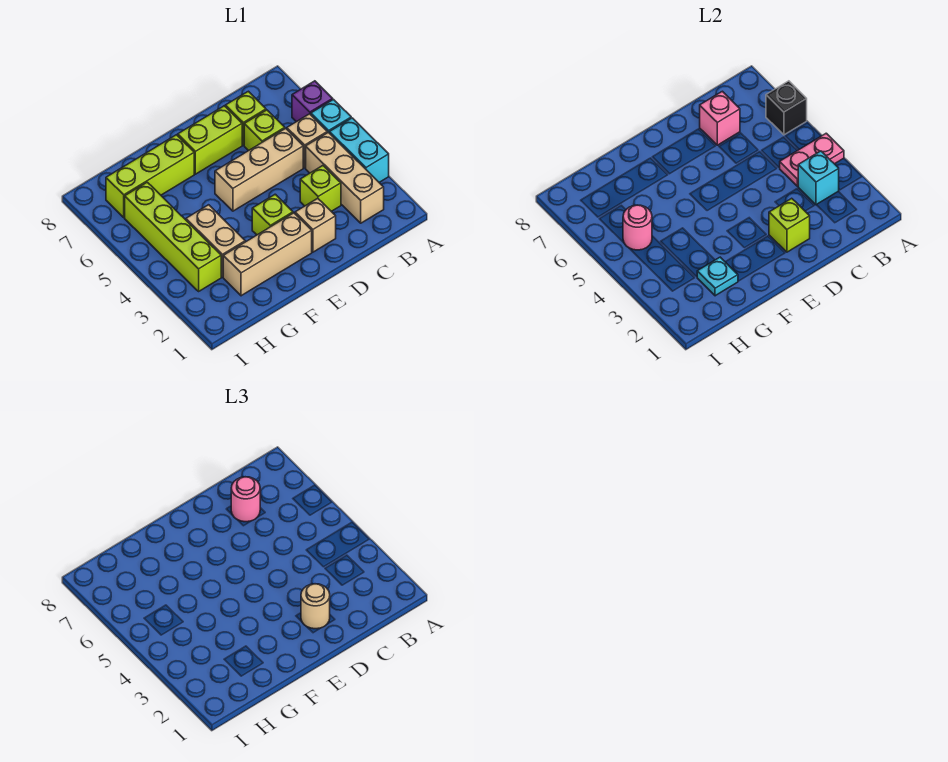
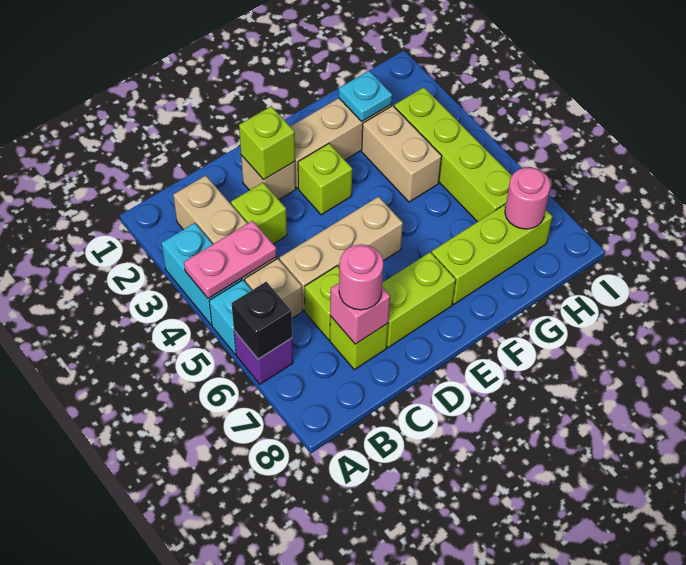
cyan brick B3 level 2 -> none
tan round brick D2 level 3 -> none
pink round brick H5 level 2 -> pink round brick H7 level 2

